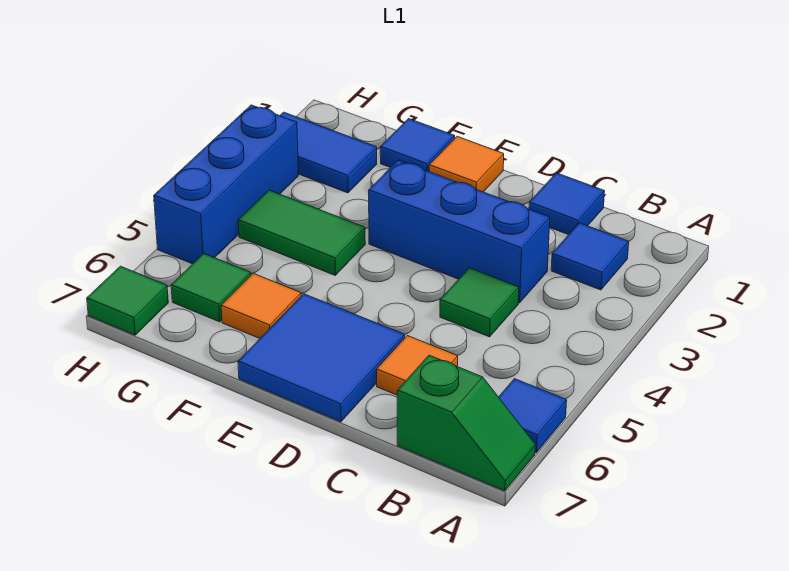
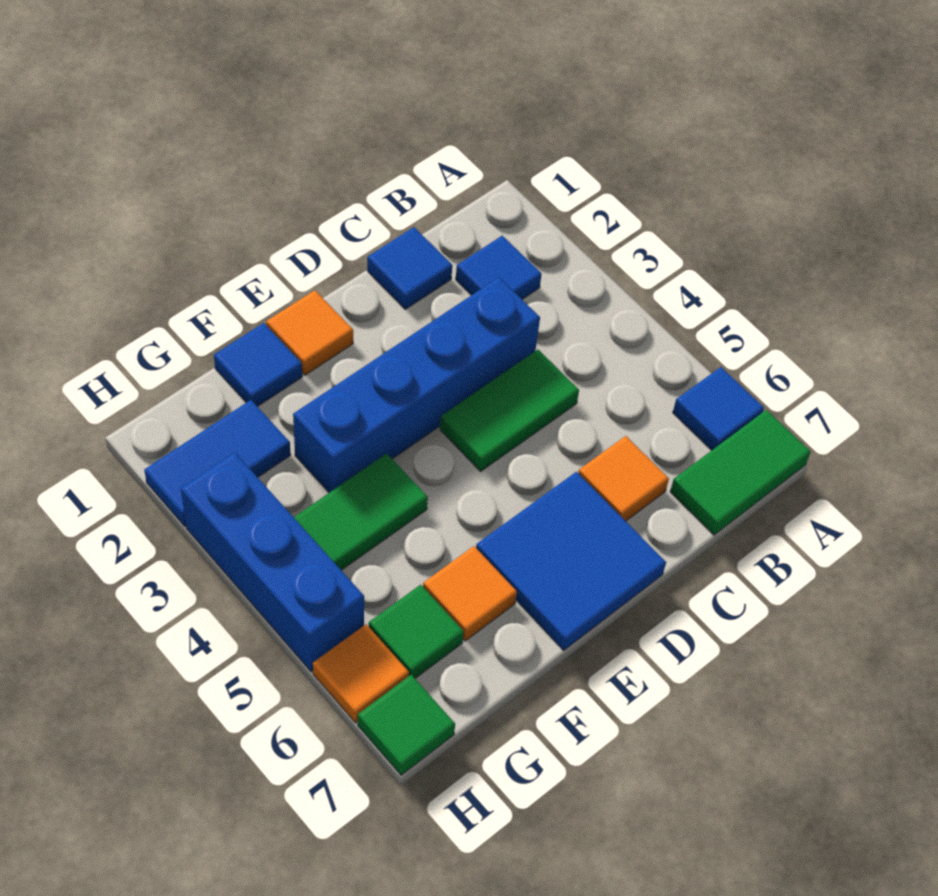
green slope A7:B7 level 1 top B -> green tile A7:B7 level 1
blue brick C3:E3 level 1 -> blue brick C3:F3 level 1
green tile C4 level 1 -> green tile C4:D4 level 1
none -> orange tile H6 level 1

